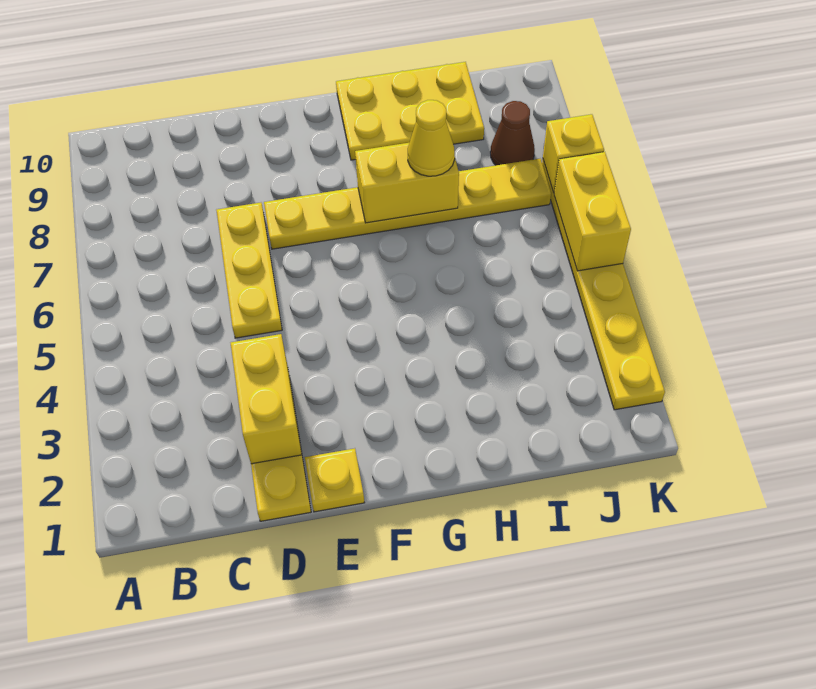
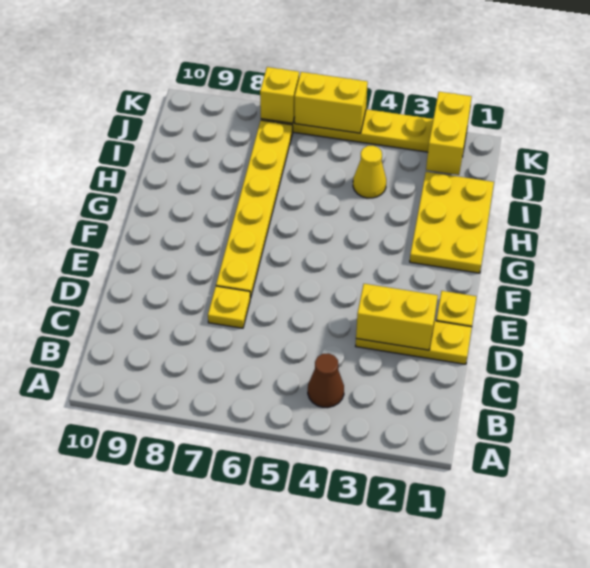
yellow plate D5:D7 level 1 -> yellow plate D7 level 1
yellow brick G7:H7 level 2 -> yellow brick J2:K2 level 2
yellow plate G9:I10 level 1 -> yellow plate G1:I2 level 1
yellow cone H7 level 3 -> yellow cone I4 level 1
brown cone J8 level 1 -> brown cone B4 level 1

